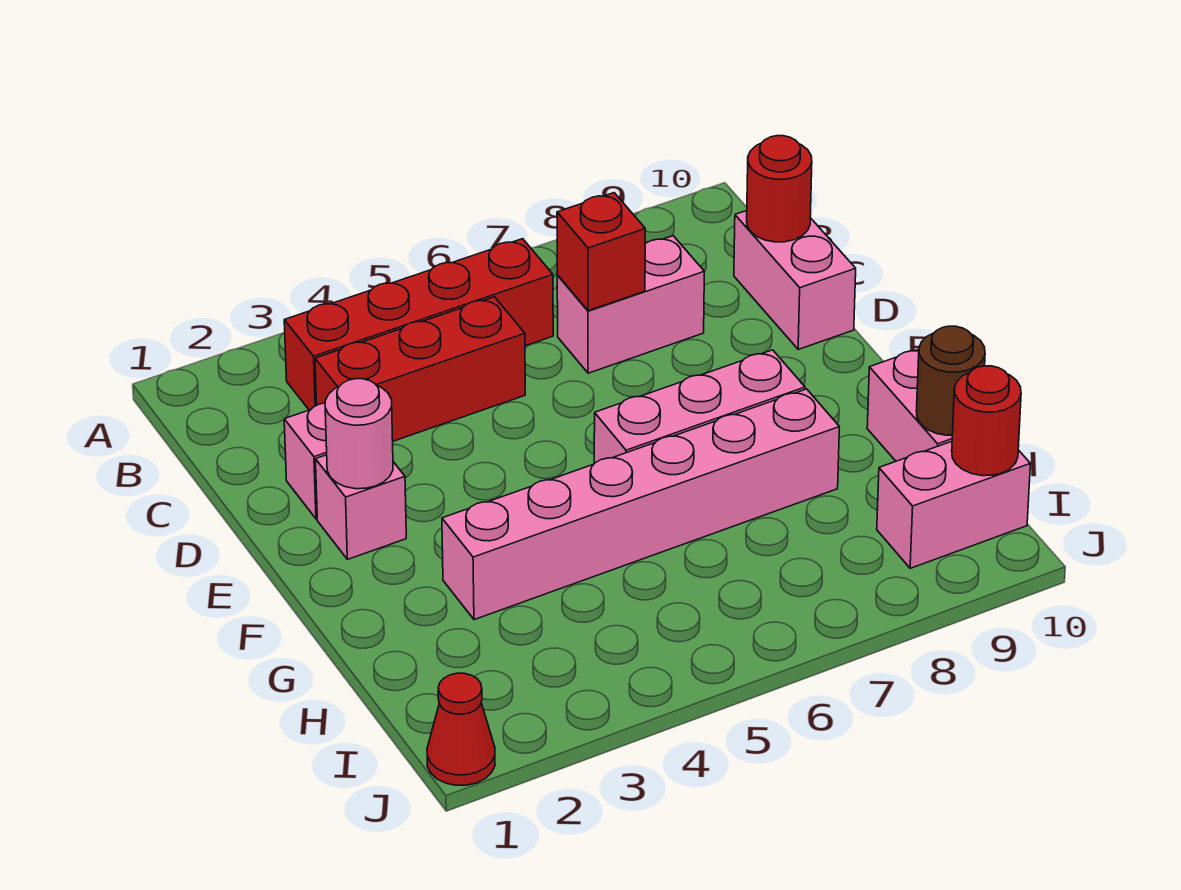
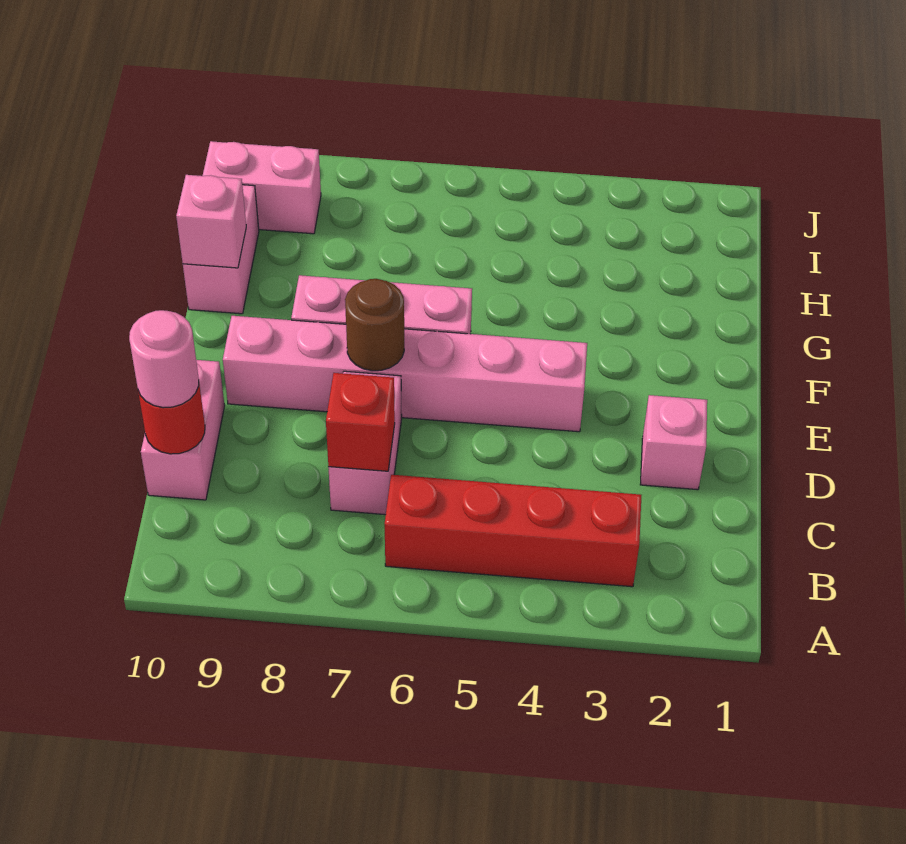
red brick C3:C5 level 1 -> none
pink brick C7:C8 level 1 -> pink brick C7:D7 level 1
pink brick E2 level 1 -> pink brick G10 level 2
pink round brick E2 level 2 -> pink round brick C10 level 3
pink brick G3:G8 level 1 -> pink brick E4:E9 level 1
brown round brick H10 level 2 -> brown round brick E7 level 2
red round brick I10 level 2 -> none
red cone J1 level 1 -> none

